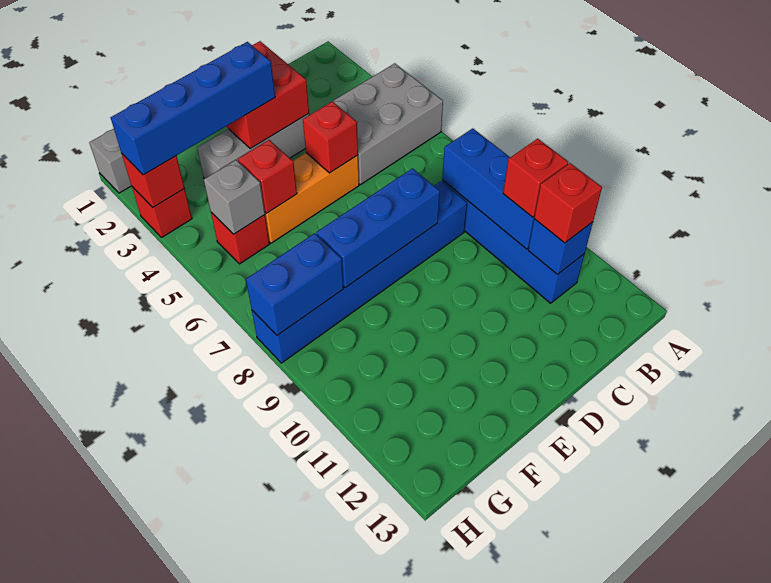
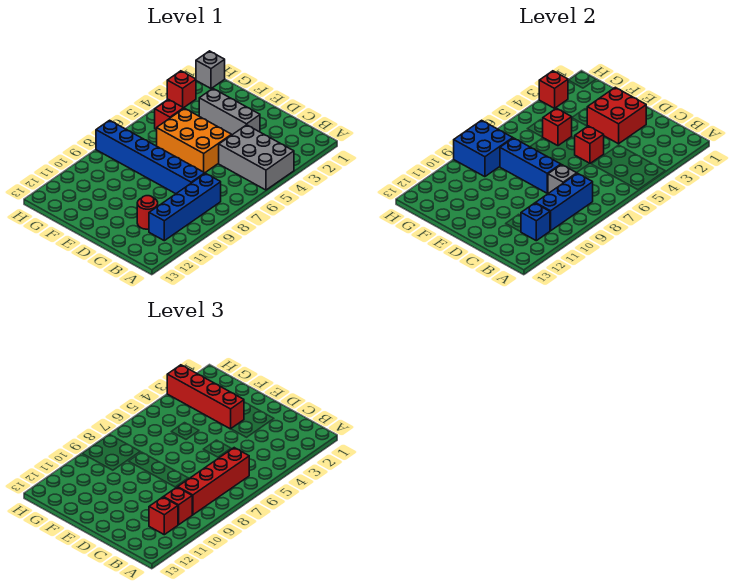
none -> red brick B6:B9 level 3
none -> red round brick C11 level 1
orange brick D5:F5 level 1 -> orange brick D5:F6 level 1
blue brick E3:H3 level 3 -> red brick E3:H3 level 3
grey brick G5 level 2 -> grey brick C8 level 2
blue brick G8:H8 level 2 -> blue brick G8:H9 level 2

